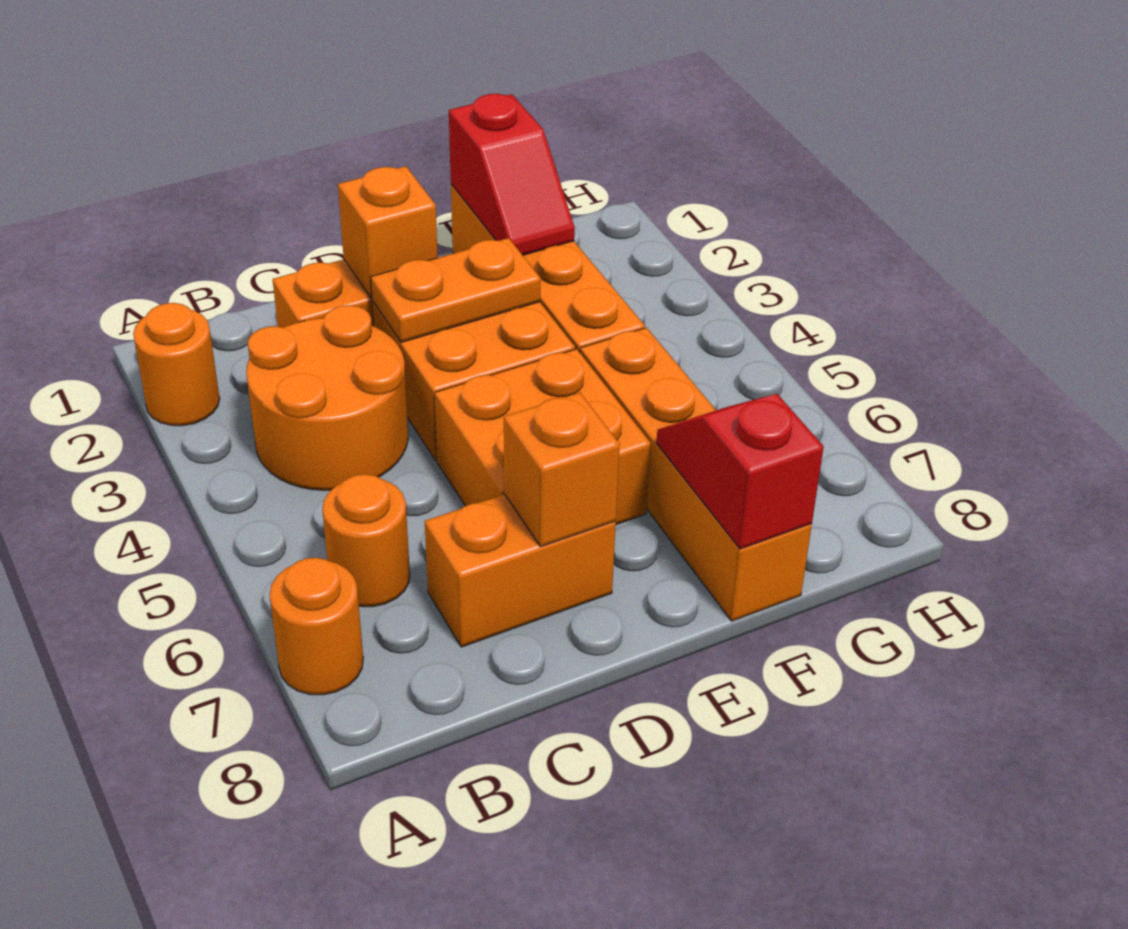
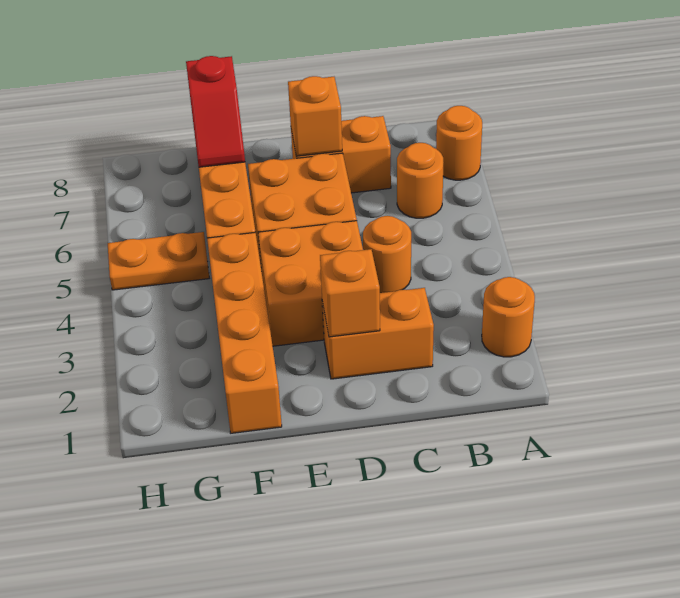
orange round brick B3:C4 level 1 -> orange round brick C4 level 1
orange plate D3:E3 level 2 -> orange plate G5:H5 level 1
red slope F1:F2 level 2 top 1 -> none

